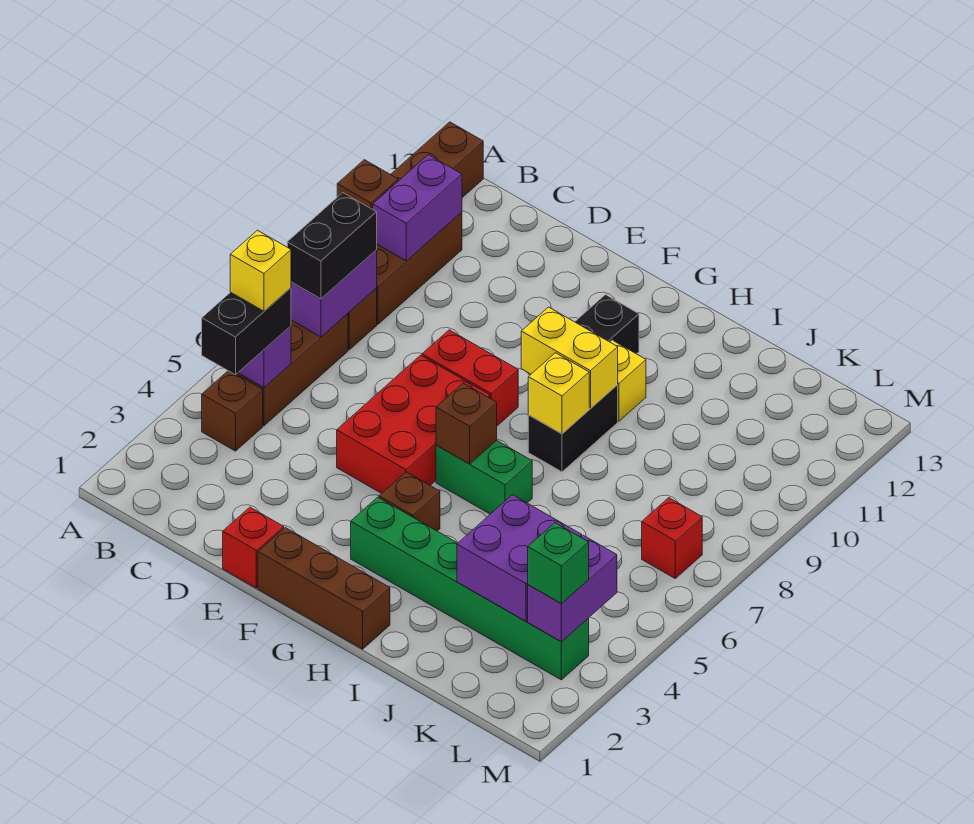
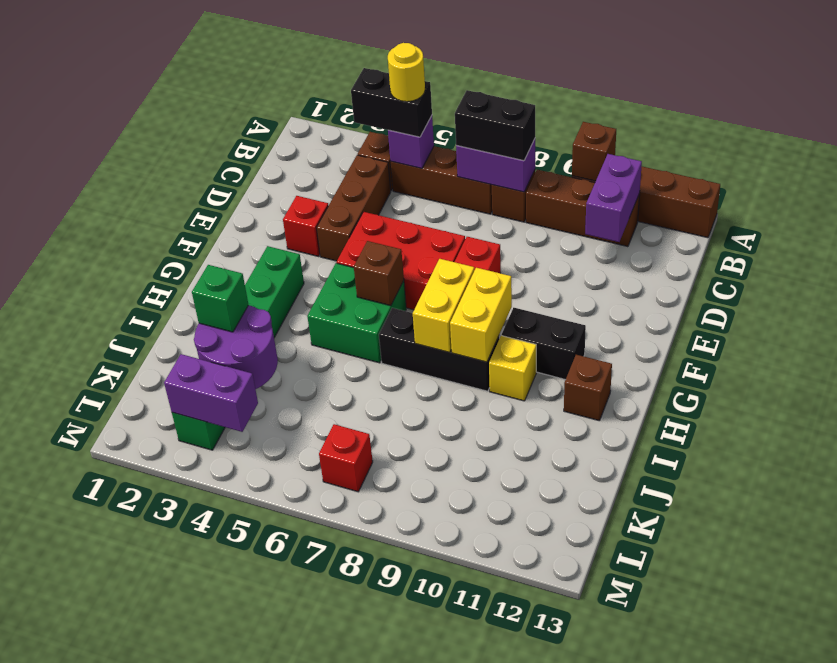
yellow brick B5 level 4 -> yellow round brick B5 level 4
purple brick B10:B11 level 2 -> purple brick B11:C11 level 2
red brick E1 level 1 -> red brick E3 level 1
brown brick F1:H1 level 1 -> brown brick C4:E4 level 1
brown brick G4 level 1 -> brown brick H12 level 1
green brick G6:H6 level 1 -> green brick G5:H6 level 1
black brick H8:H9 level 1 -> black brick H7:H9 level 1
yellow brick H8 level 2 -> yellow brick G8:H8 level 2
purple brick J3:K4 level 2 -> purple round brick J3:K4 level 2
green brick L3 level 3 -> green brick J3 level 3

